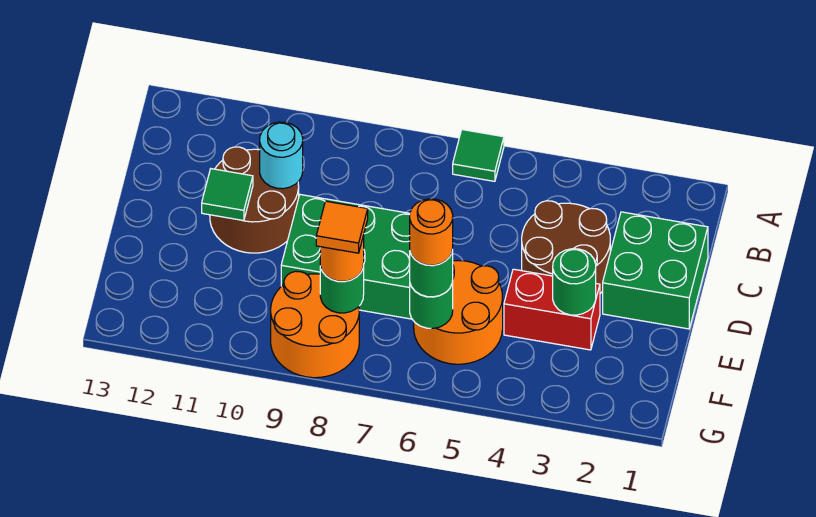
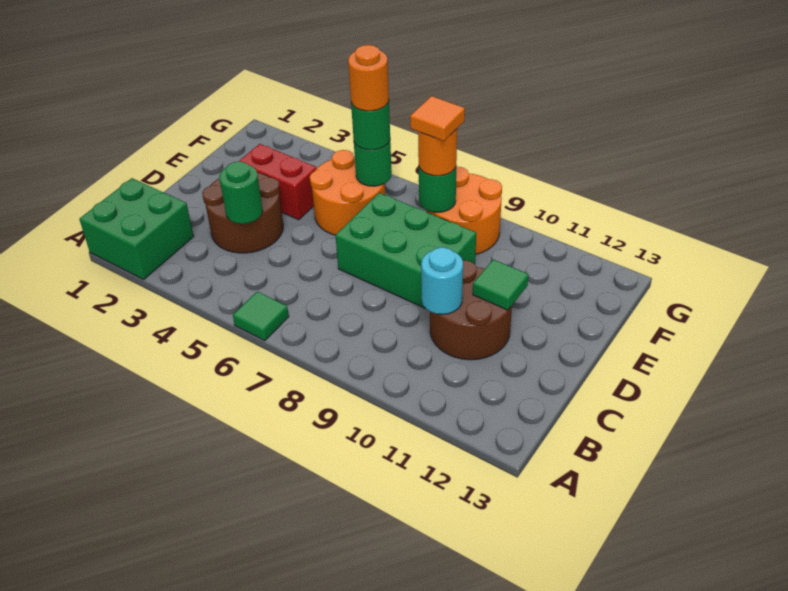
green brick C1:D2 level 1 -> green brick A1:B2 level 1
green round brick E3 level 2 -> green round brick C4 level 2

